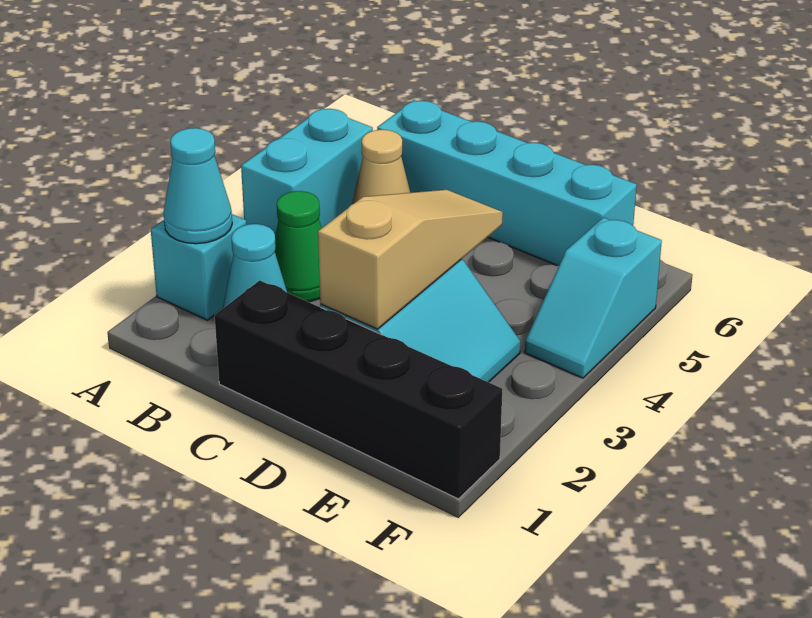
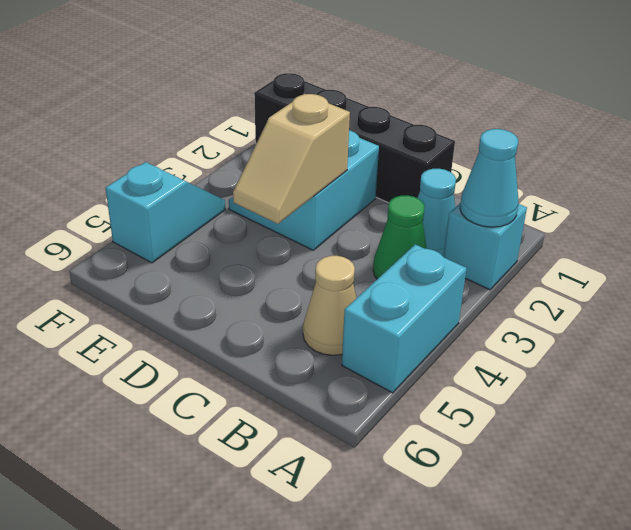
cyan brick B6:E6 level 1 -> none
tan slope D2:D4 level 2 top 2 -> tan slope D3:D4 level 2 top 3

